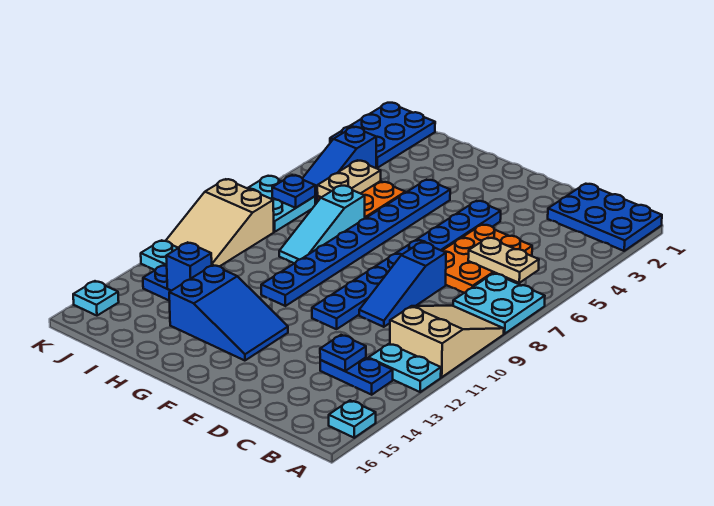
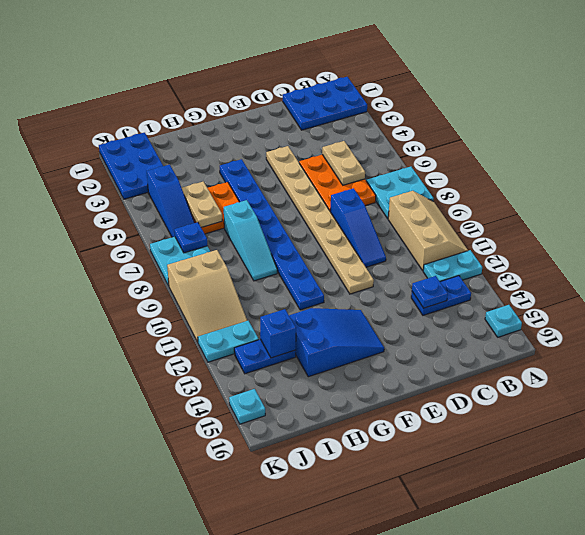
tan slope A9:B11 level 1 top 11 -> tan slope A9:B11 level 1 top B
tan plate B6:C6 level 2 -> tan plate C5:C6 level 2
blue plate E4:E11 level 1 -> tan plate E4:E11 level 1

